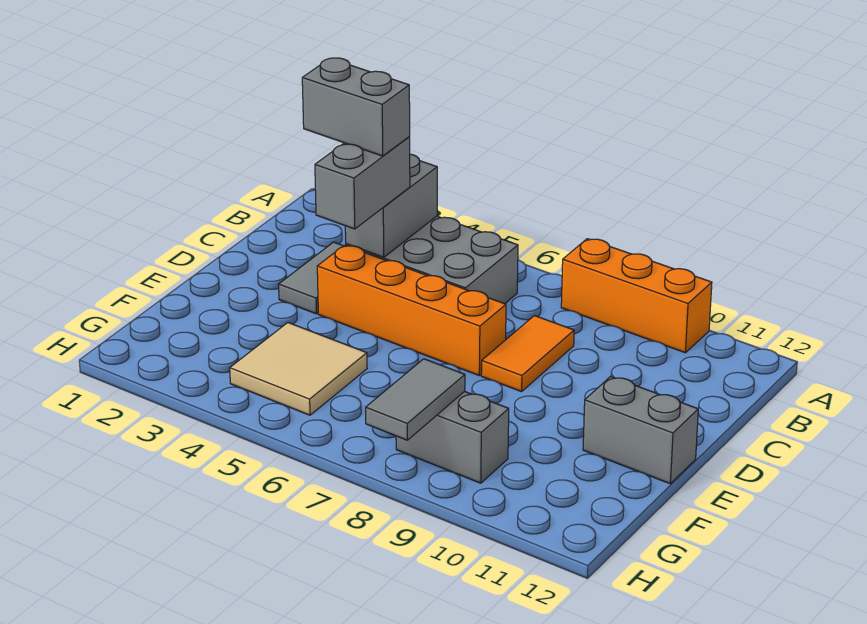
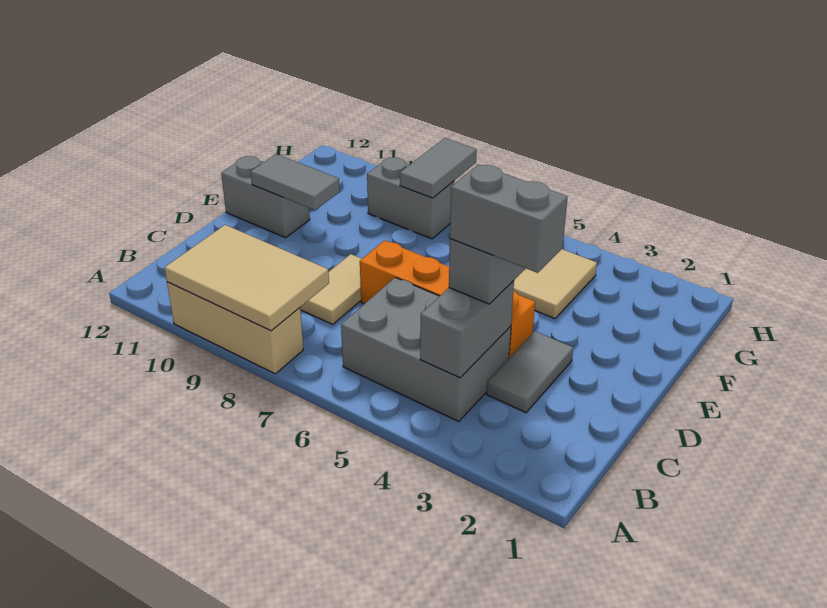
orange brick A8:A10 level 1 -> tan brick A8:A10 level 1
none -> tan tile A8:B10 level 2
orange tile C8:D8 level 1 -> tan tile C8:D8 level 1
none -> grey tile E10:E11 level 2

